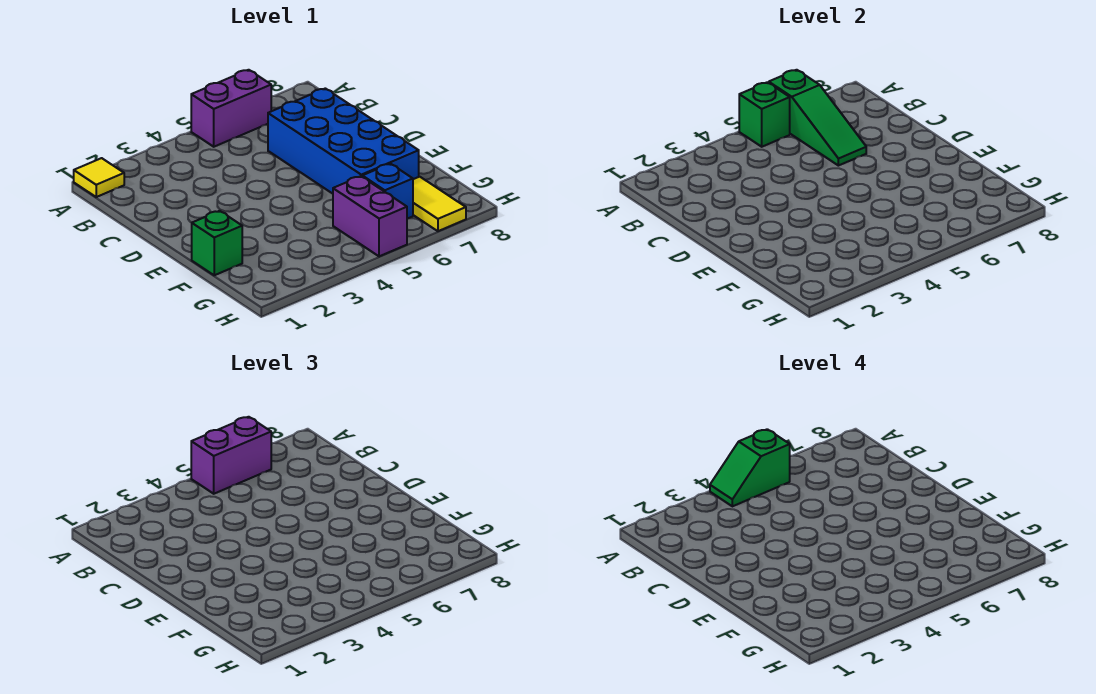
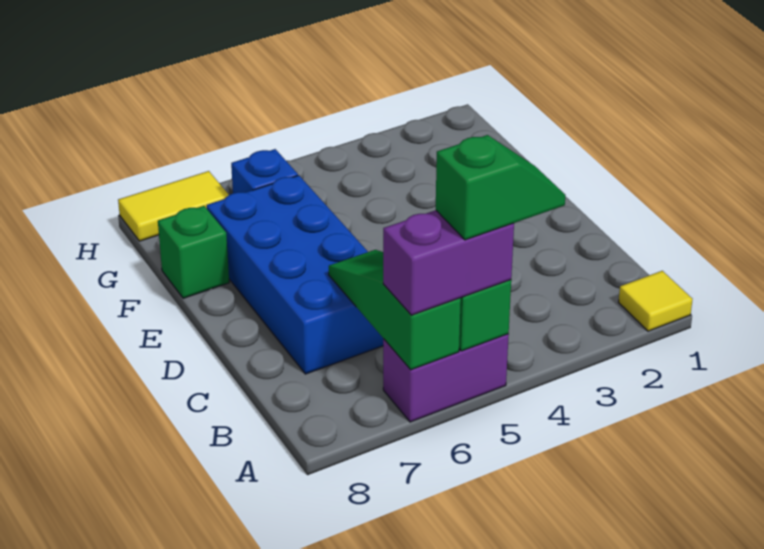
green brick F1 level 1 -> green brick F8 level 1
purple brick G5:H5 level 1 -> none
yellow tile G7:H7 level 1 -> yellow tile H7:H8 level 1

